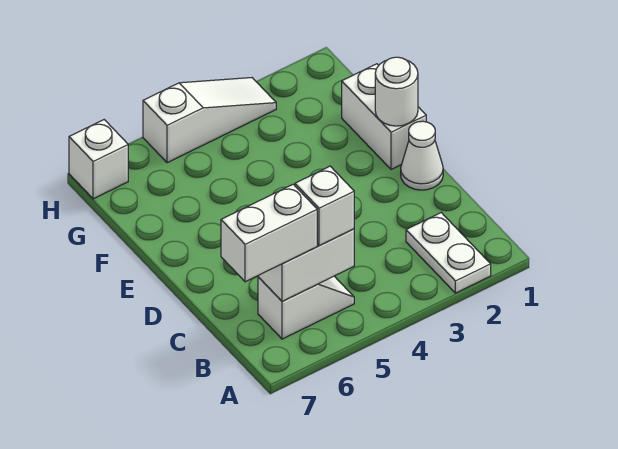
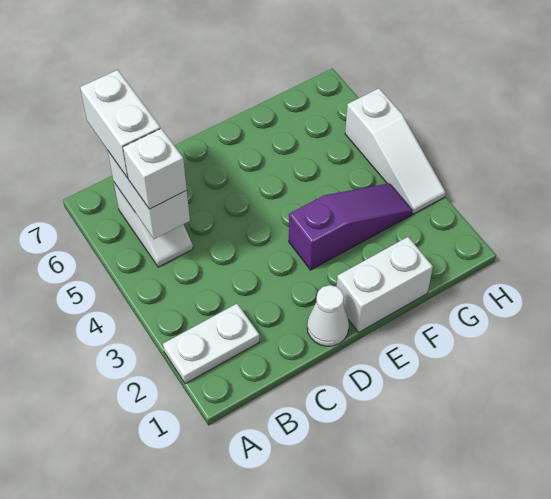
white round brick E1 level 2 -> none
none -> purple slope E3:G3 level 1 top E
white brick H7 level 1 -> none

